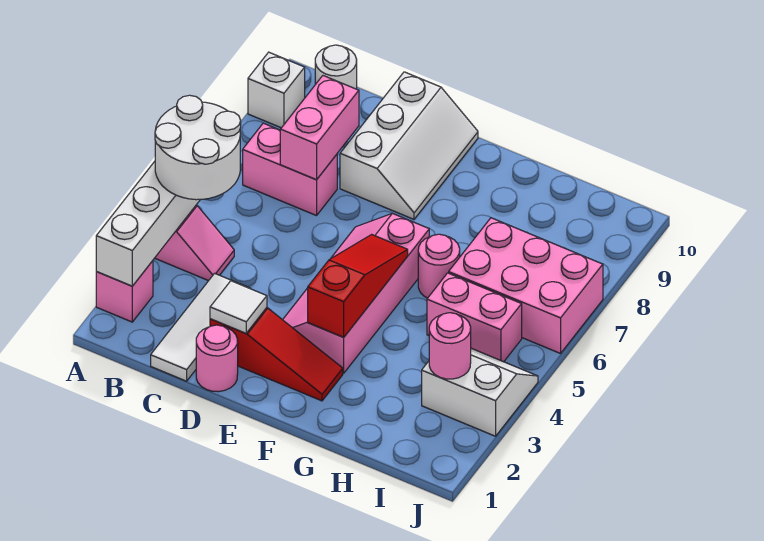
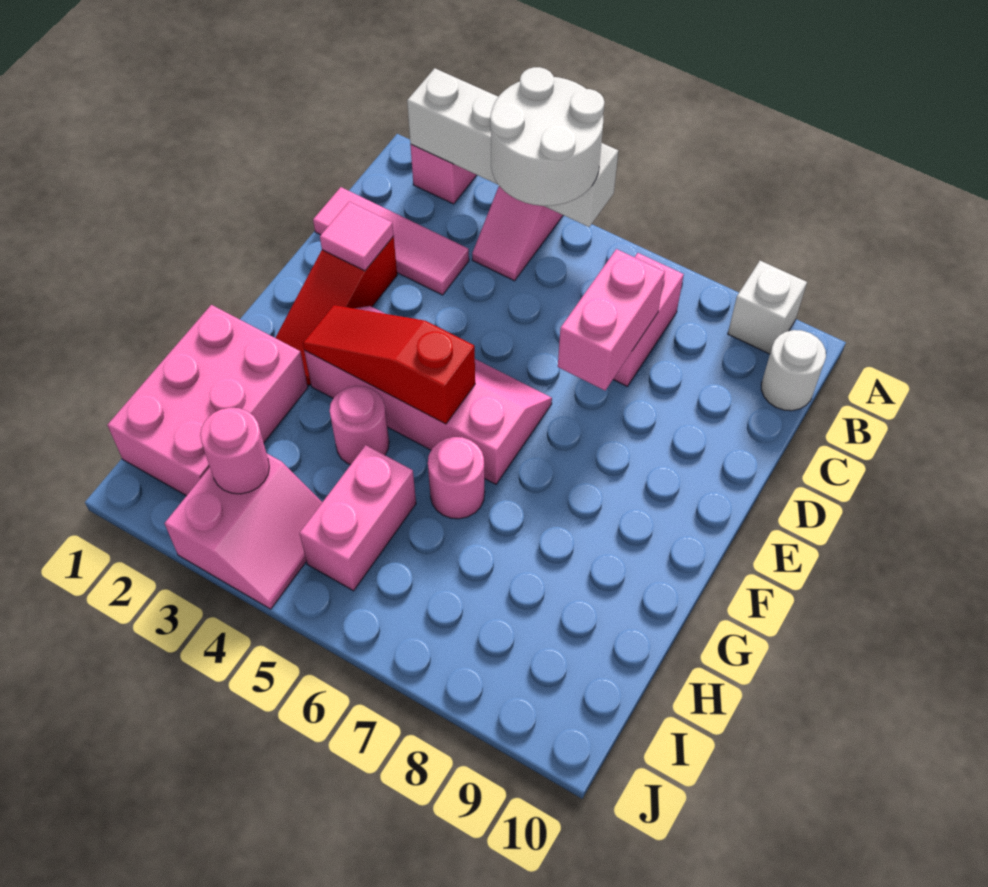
white tile C1:C3 level 1 -> pink tile C1:C3 level 1
pink brick C7:C8 level 2 -> pink brick C7:D7 level 2
pink round brick D1 level 1 -> pink round brick G4 level 1
white tile D2 level 2 -> pink tile D2 level 2
white slope D8:E10 level 1 top D -> none
red slope F3:F5 level 2 top 3 -> red slope F3:F5 level 2 top 5
pink brick H6:J7 level 1 -> pink brick G1:I2 level 1
white slope I3:J4 level 1 top 3 -> pink slope I3:J4 level 1 top 3

